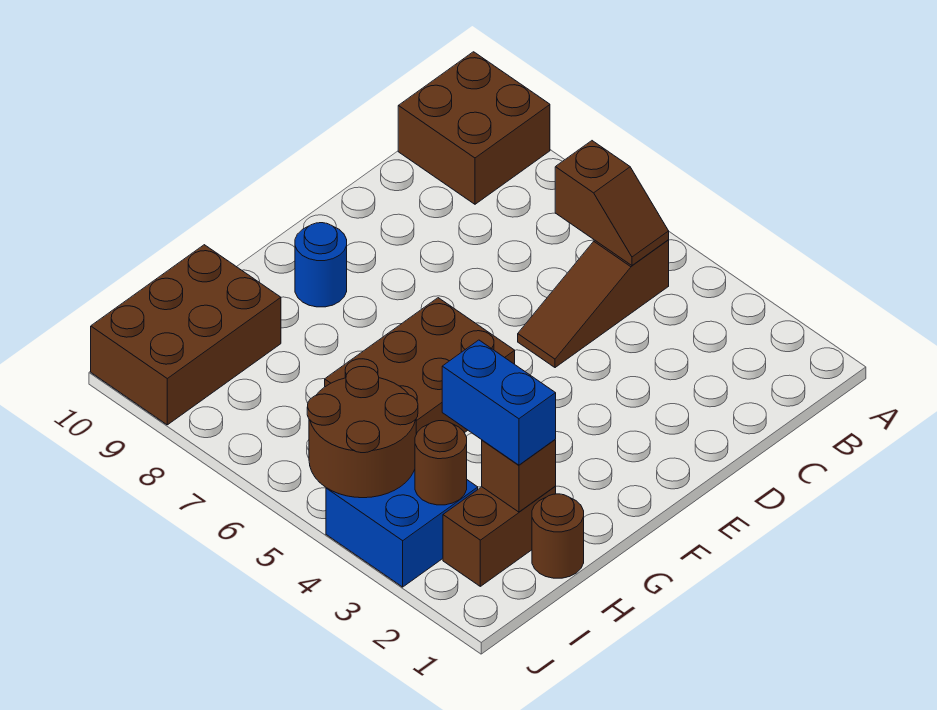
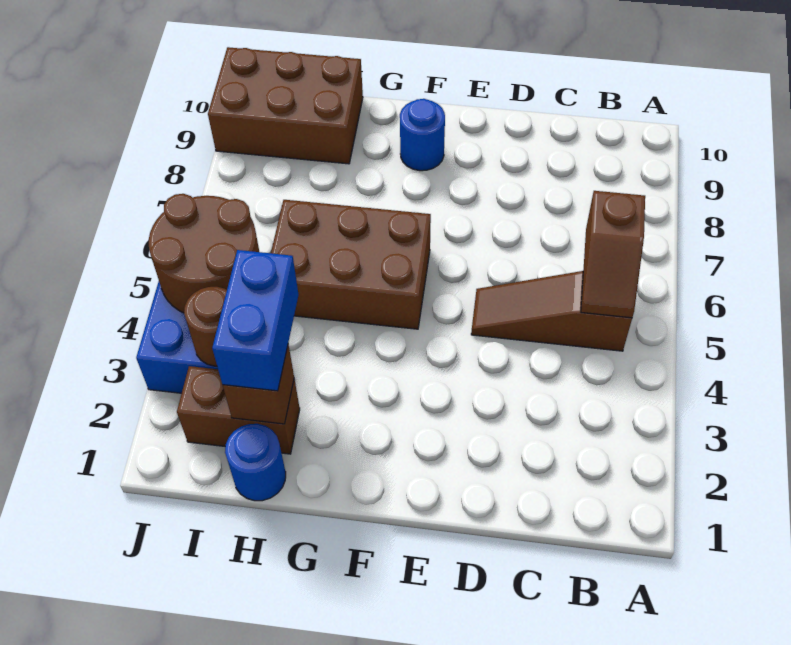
brown brick A9:B10 level 1 -> none
brown round brick H1 level 1 -> blue round brick H1 level 1

